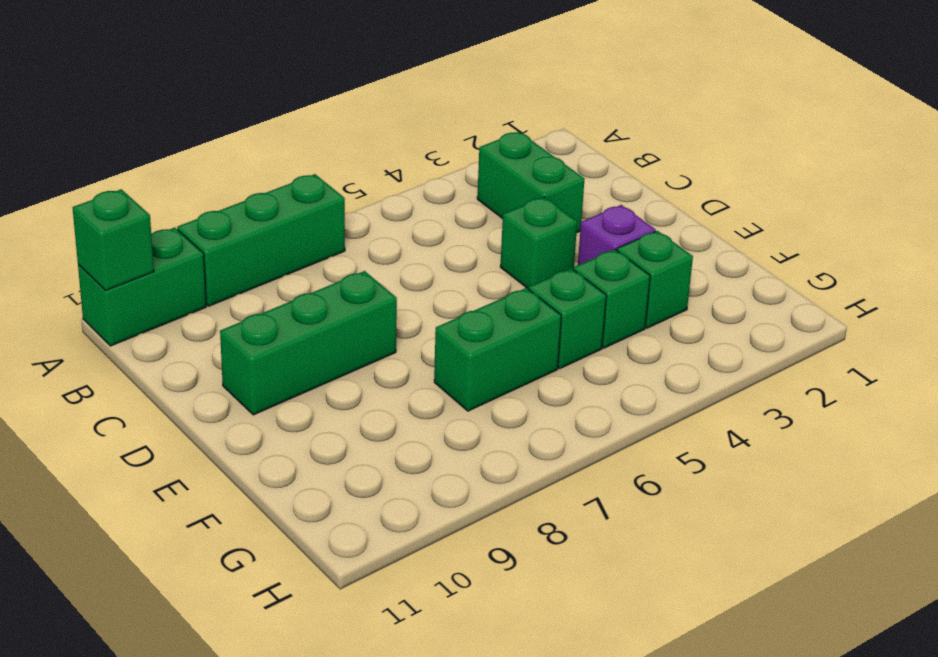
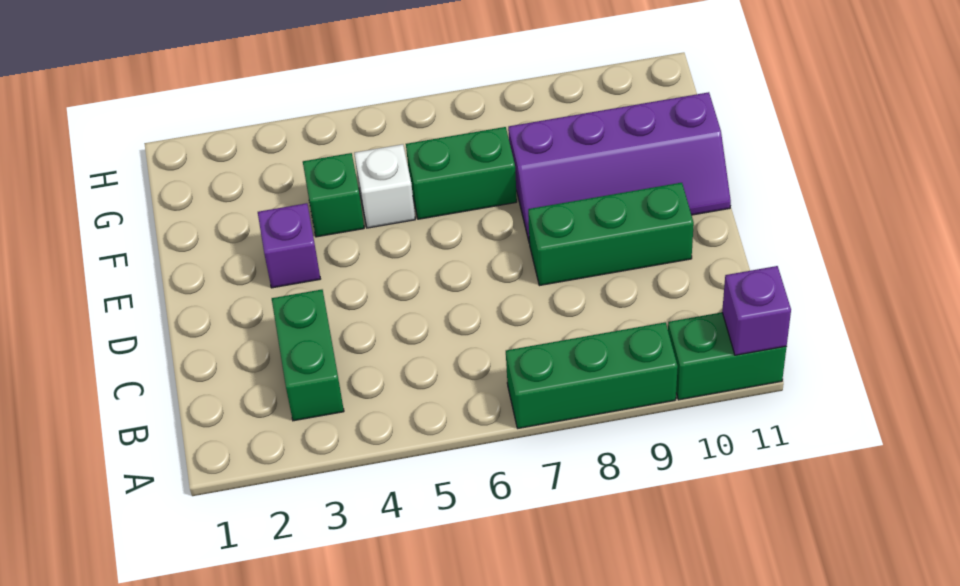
green brick A11 level 2 -> purple brick A11 level 2
green brick D4 level 1 -> none
none -> purple slope E8:F11 level 1 top F
green brick F3 level 1 -> none
green brick F5 level 1 -> white brick F5 level 1

